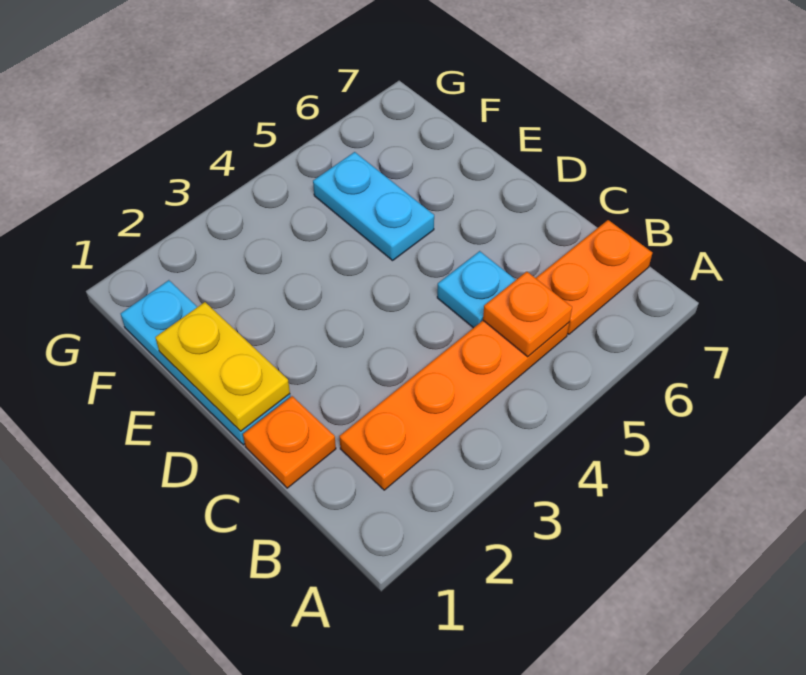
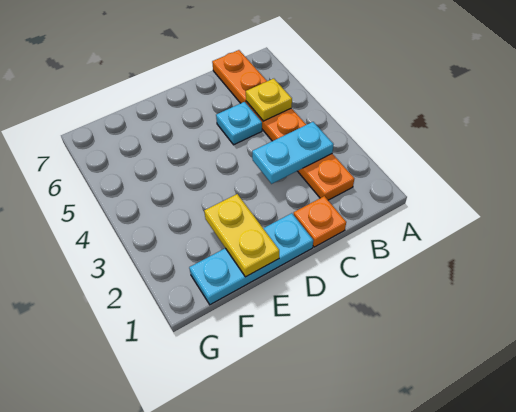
orange plate B5 level 2 -> yellow plate B5 level 2
yellow plate D1:E1 level 2 -> yellow plate E1:E2 level 2
cyan plate E5:F5 level 1 -> cyan plate B3:C3 level 2

